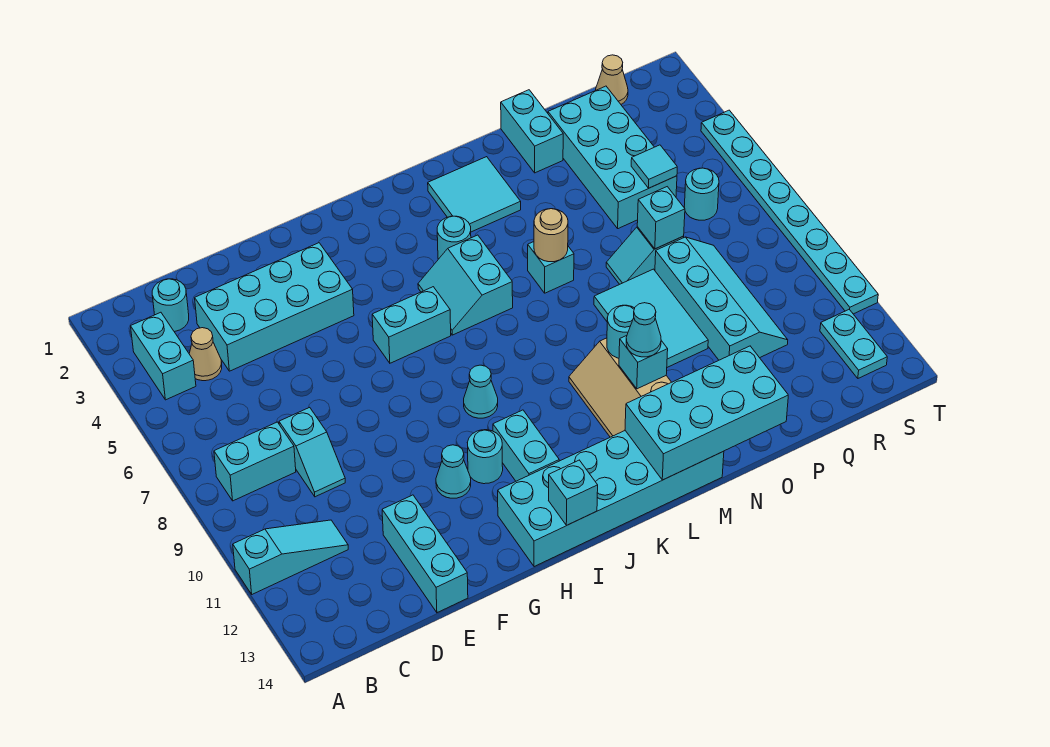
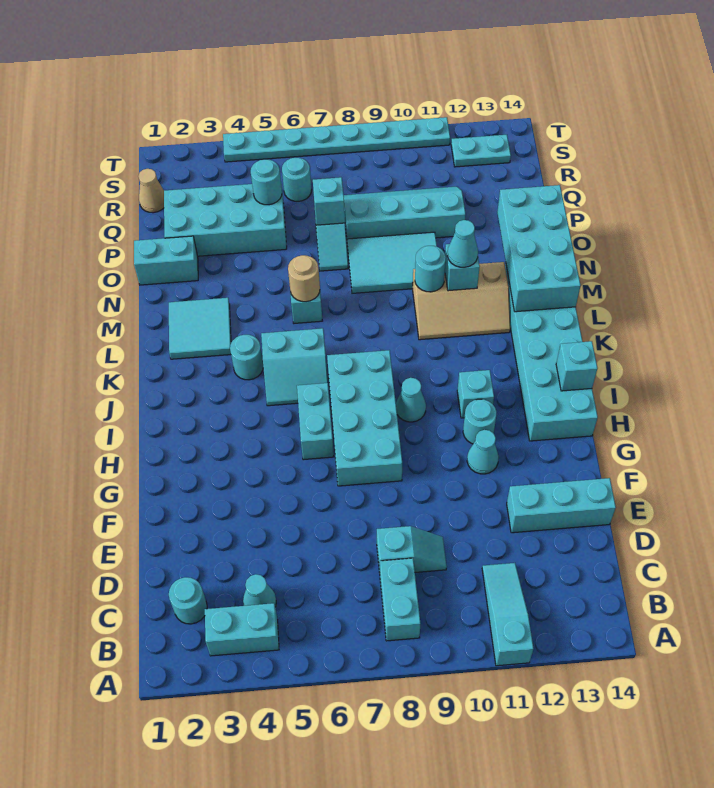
tan cone C4 level 1 -> cyan cone C4 level 1
cyan brick D3:G4 level 1 -> cyan brick G7:J8 level 1
cyan brick I11:I12 level 1 -> cyan brick I11 level 1
cyan tile Q5 level 2 -> cyan round brick Q5 level 2

